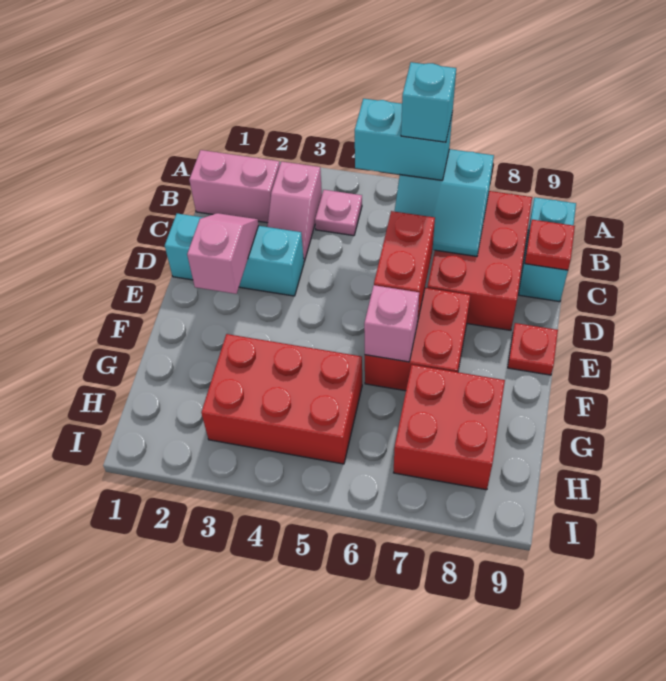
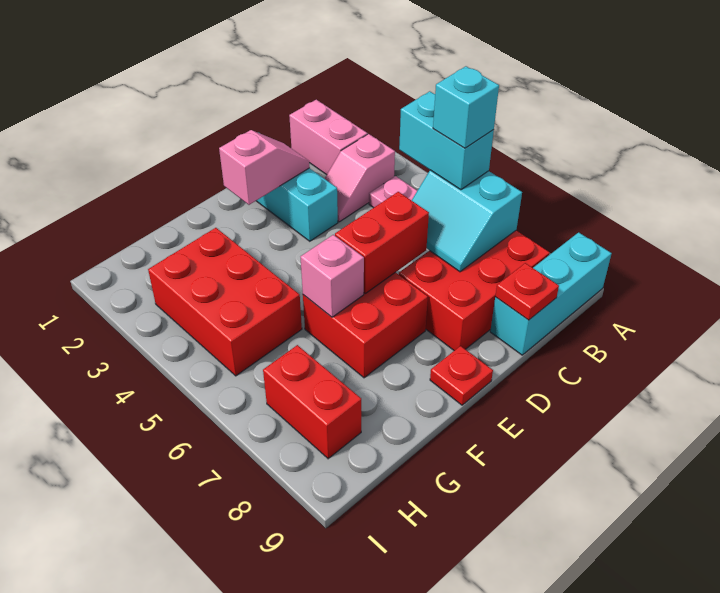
cyan brick B9:C9 level 1 -> cyan brick A9:C9 level 1
red brick G7:H8 level 1 -> red brick H7:H8 level 1

